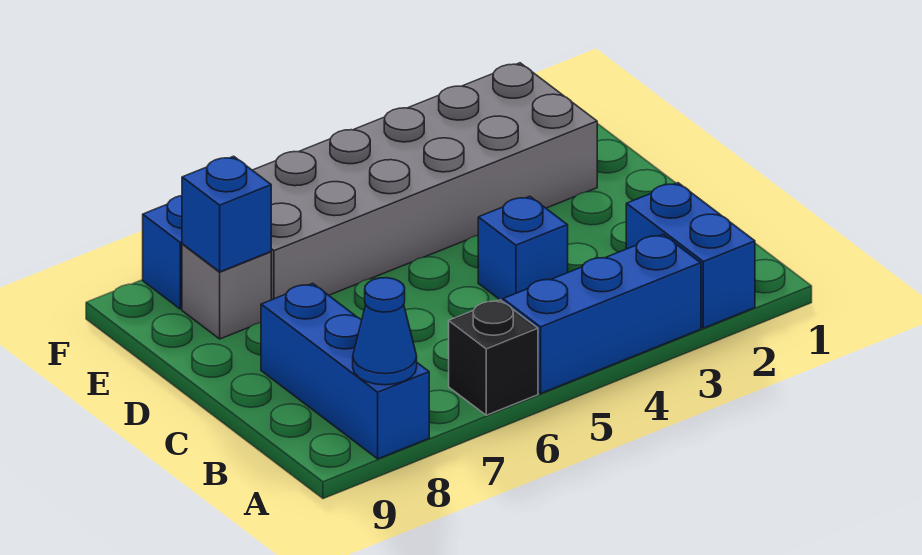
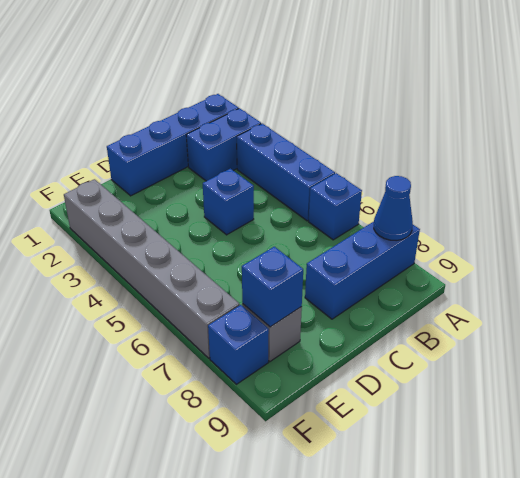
none -> blue brick A1:D1 level 1
black brick A6 level 1 -> blue brick A6 level 1
grey brick E2:F7 level 1 -> grey brick F2:F7 level 1

